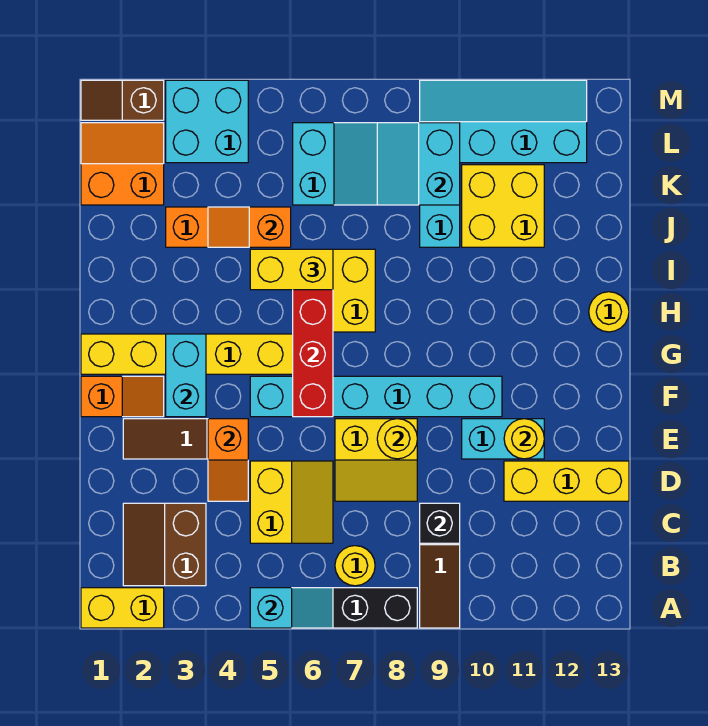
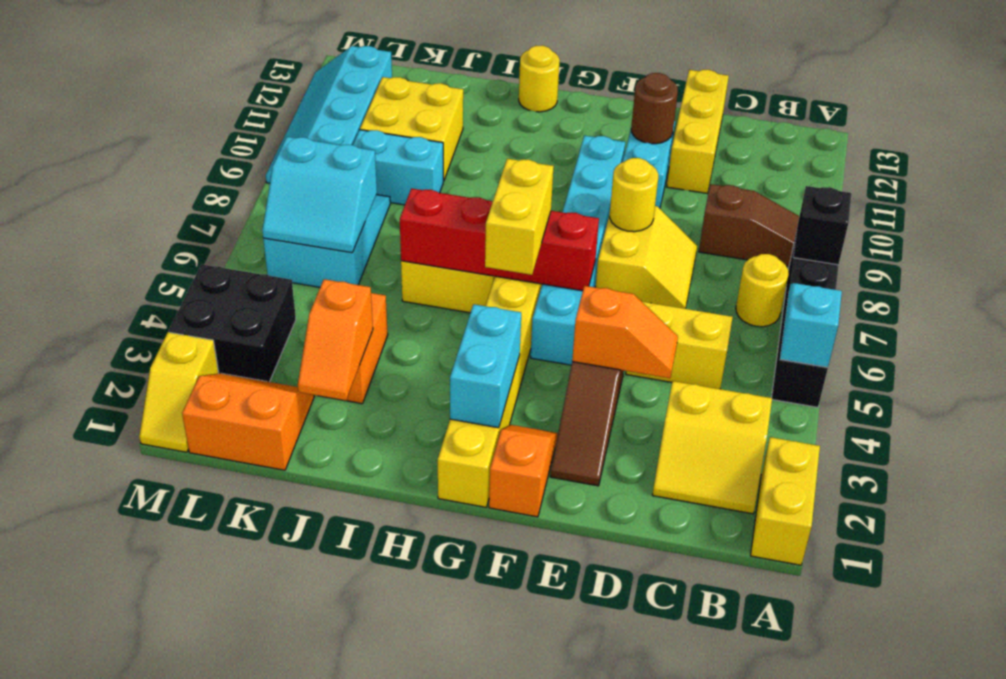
brown slope B2:C3 level 1 top 3 -> yellow slope B2:C3 level 1 top 3
black brick C9 level 2 -> black brick A8 level 2
yellow round brick E11 level 2 -> brown round brick E11 level 2
cyan brick F3:G3 level 2 -> cyan brick G2:G3 level 2
yellow brick I5:I6 level 3 -> yellow brick G5:G6 level 3
orange slope J4:J5 level 2 top 5 -> orange slope J2:J3 level 2 top 3
orange slope K1:L2 level 1 top K -> orange slope K1:L2 level 1 top 1
cyan slope K8:L9 level 2 top 9 -> cyan slope K6:L7 level 2 top 7
cyan brick L3:M4 level 1 -> black brick L3:M4 level 1
brown slope M1:M2 level 1 top 2 -> yellow slope M1:M2 level 1 top 2

